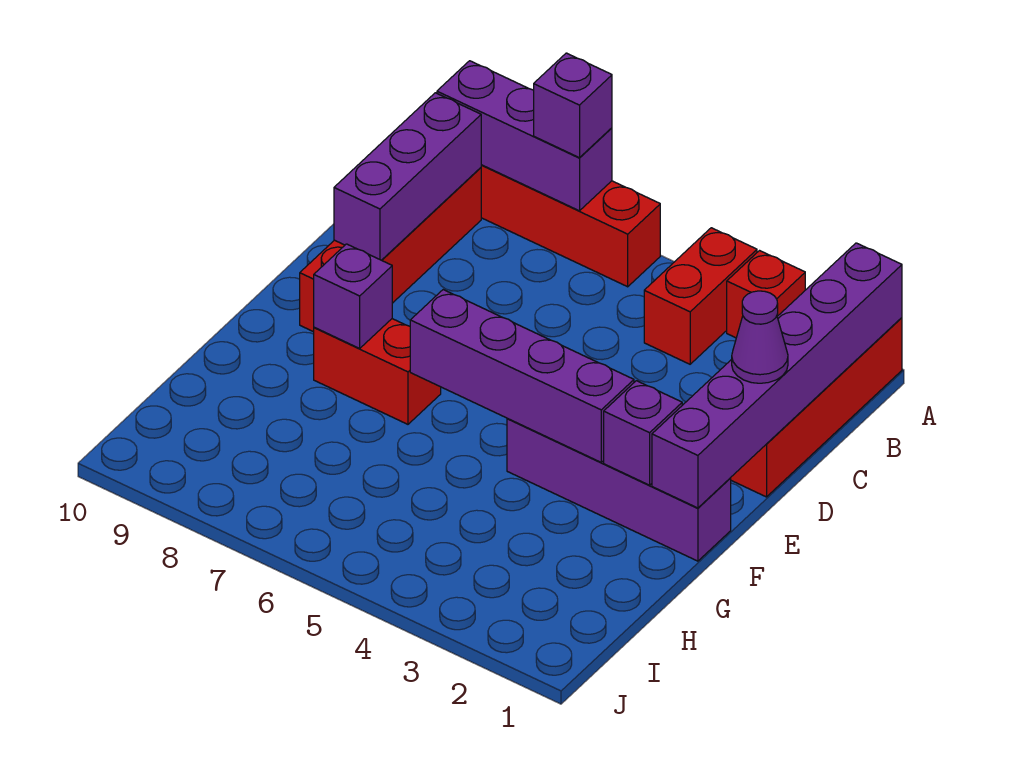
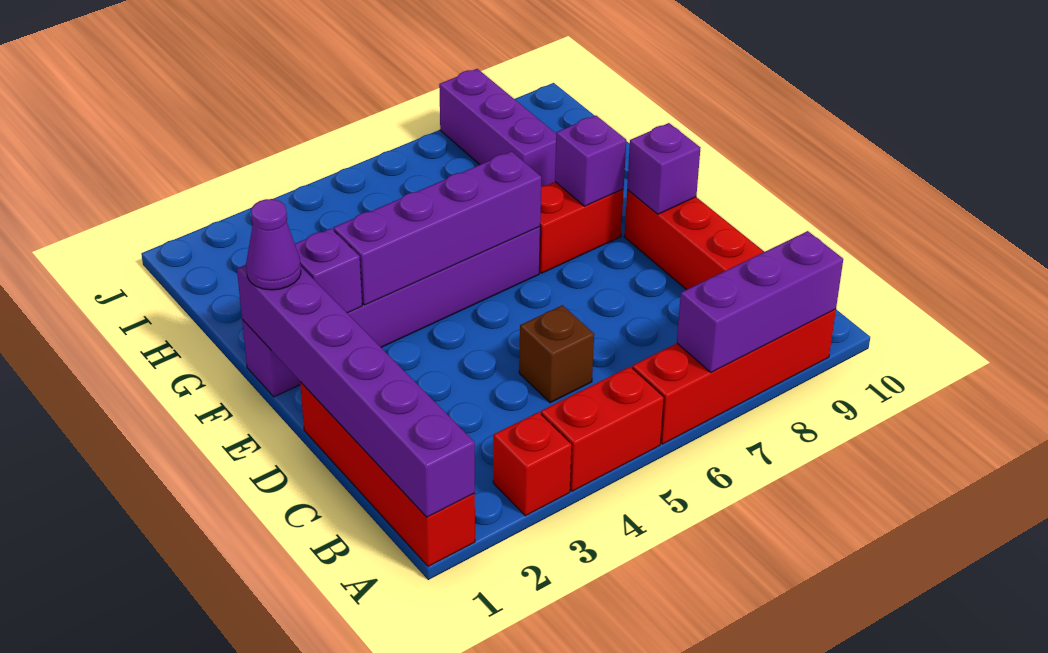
red brick A4:B4 level 1 -> red brick A4:A5 level 1
purple brick A7 level 3 -> purple brick E9 level 2
purple brick B9:D9 level 2 -> purple brick H8:J8 level 1
none -> brown brick C5 level 1
purple cone D1 level 3 -> purple cone F1 level 3
purple brick F1:F4 level 1 -> purple brick F1:F6 level 1

